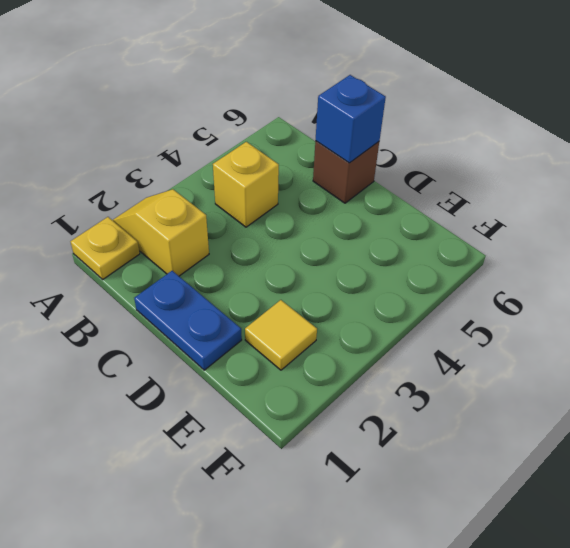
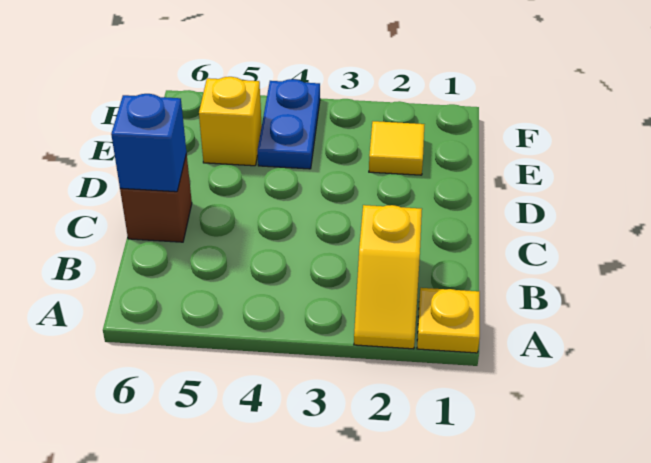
yellow brick B4 level 1 -> yellow brick E5 level 1
blue plate C1:D1 level 1 -> blue plate E4:F4 level 1

